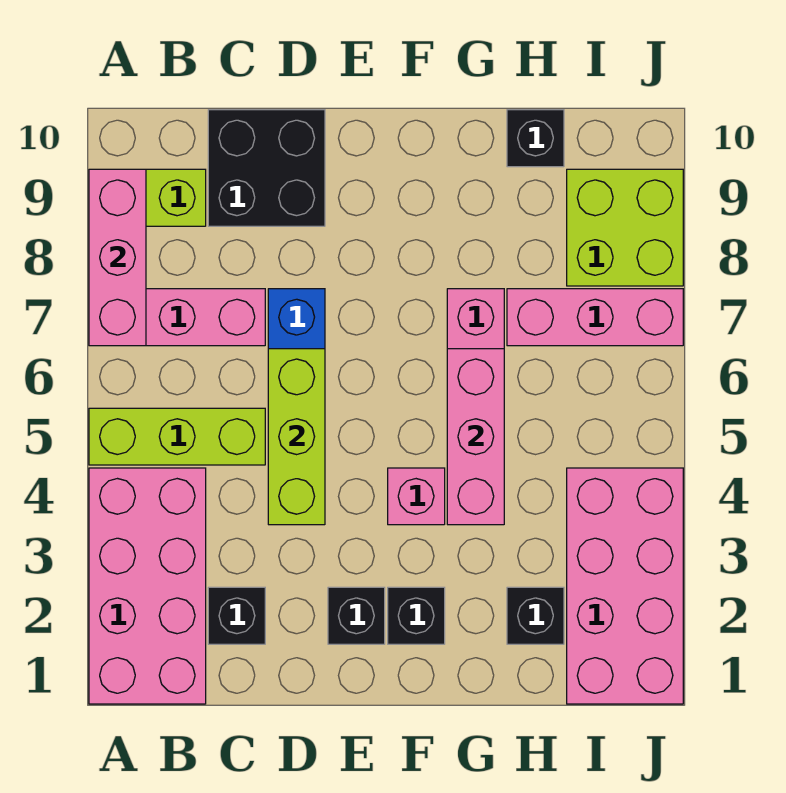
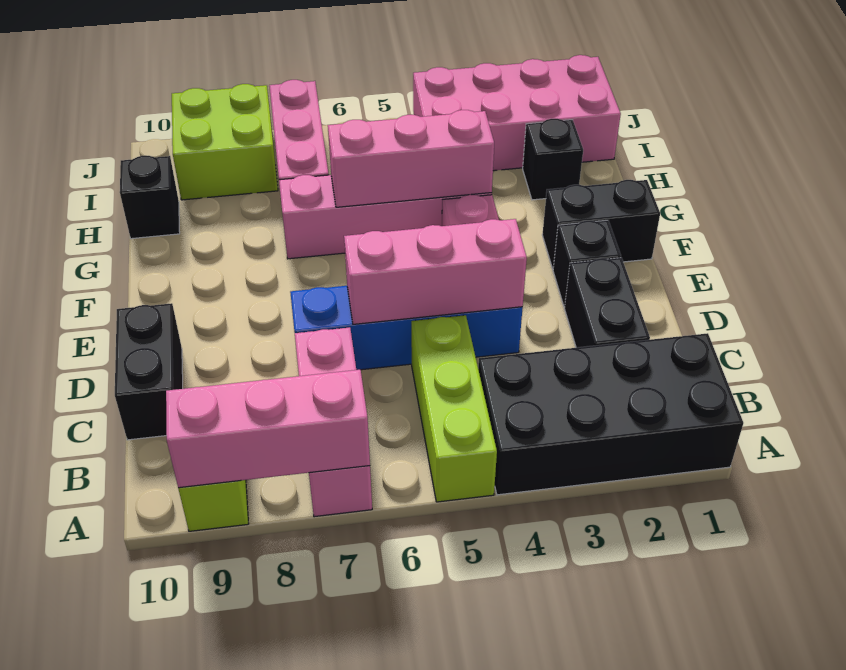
pink brick A1:B4 level 1 -> black brick A1:B4 level 1
black brick C2 level 1 -> black brick C2:D2 level 1
black brick C9:D10 level 1 -> black brick C10:D10 level 1
lime brick D4:D6 level 2 -> pink brick D4:D6 level 2
black brick F2 level 1 -> black brick F1:F2 level 1

